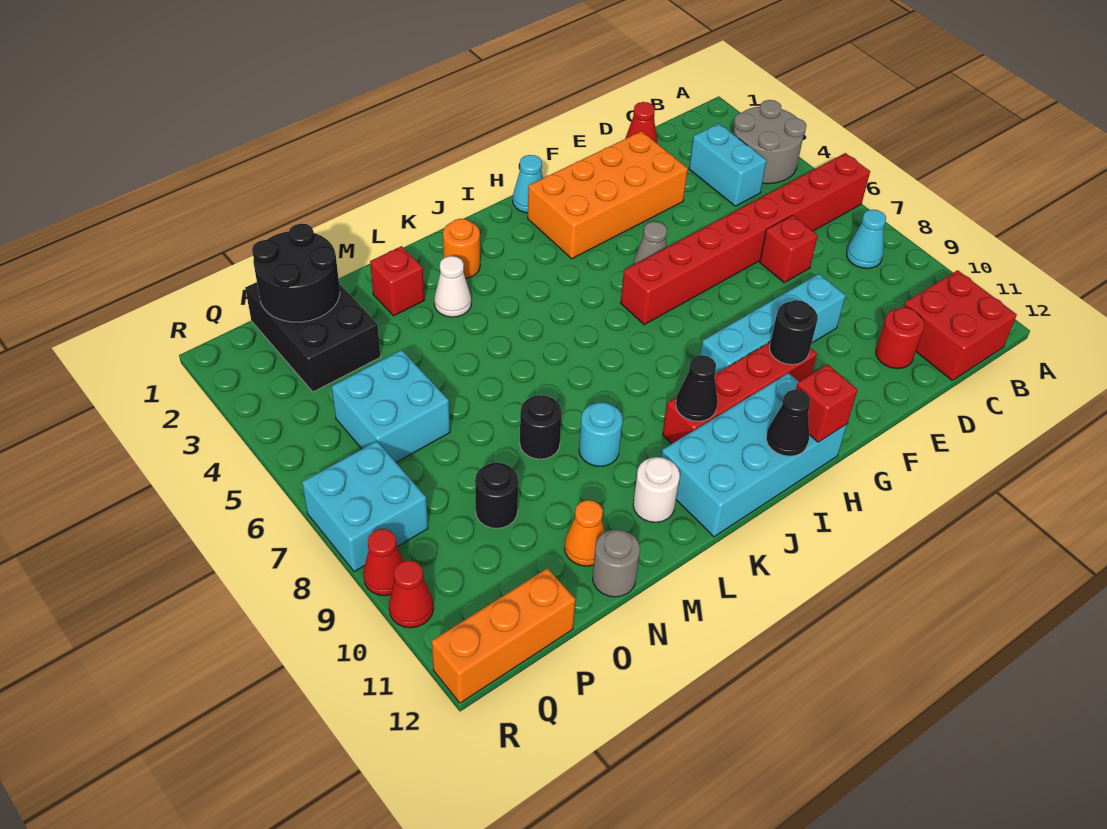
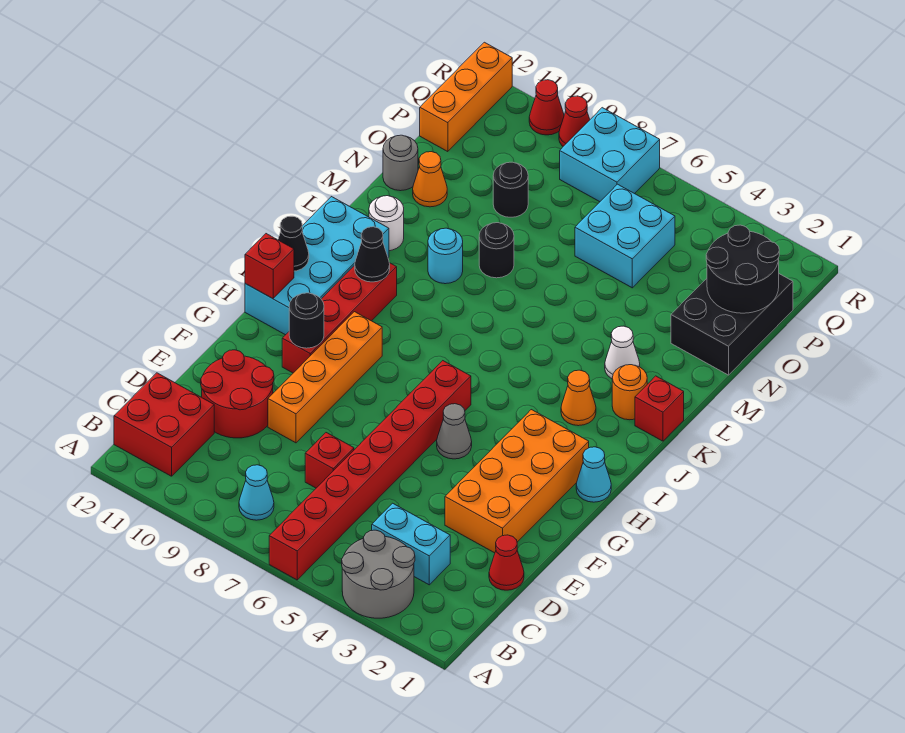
red round brick D11 level 1 -> red round brick D10:E11 level 1
cyan brick E9:H9 level 1 -> orange brick E9:H9 level 1
none -> orange cone J3 level 1
red brick M2 level 1 -> red brick K1 level 1
black brick O1:P3 level 1 -> black brick N1:P2 level 1

